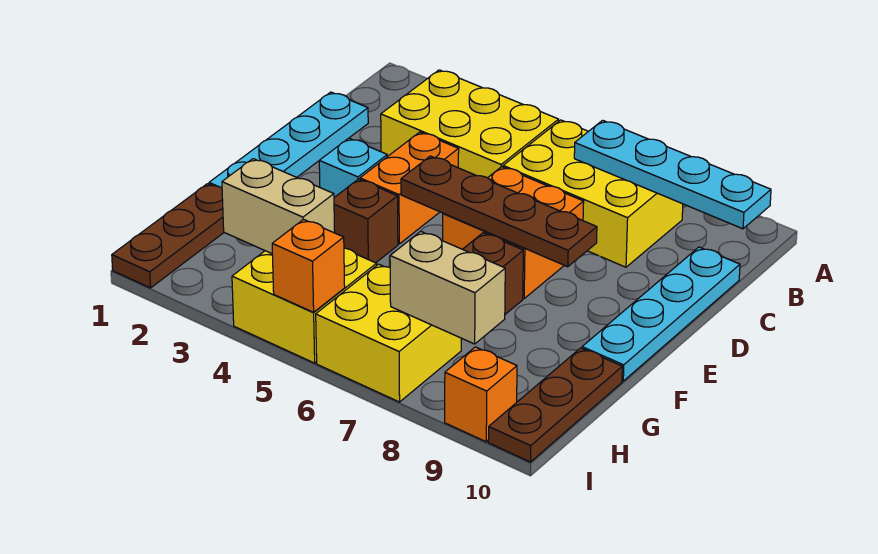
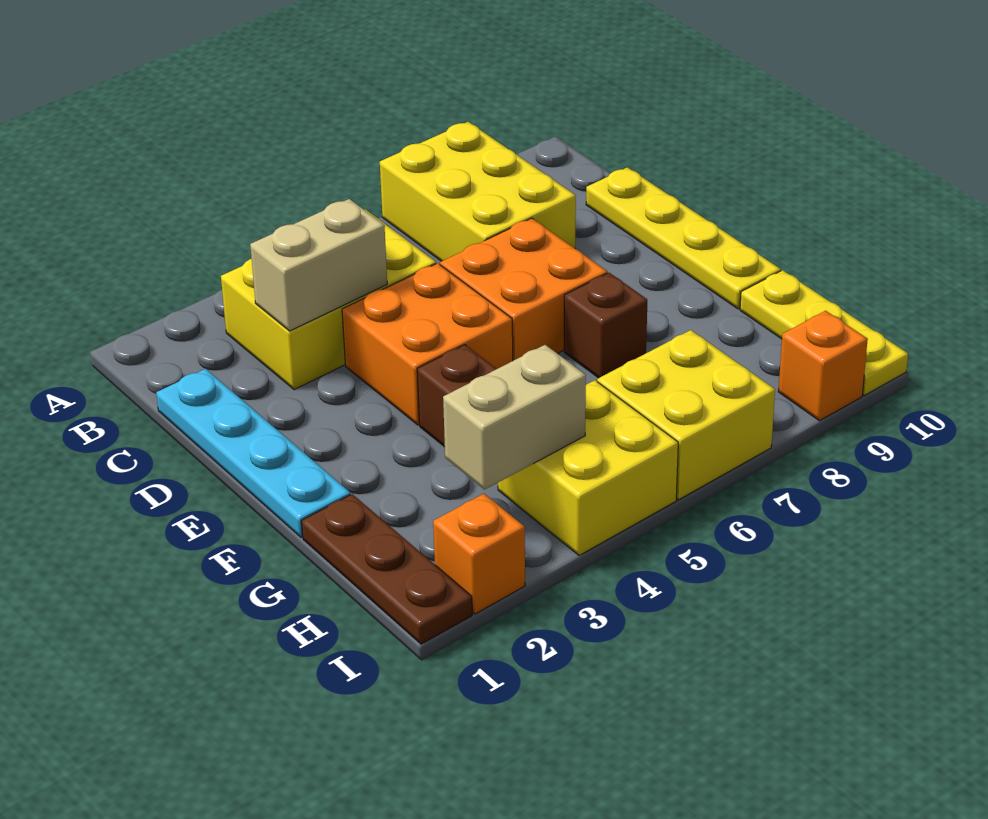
yellow brick B6:C8 level 1 -> yellow brick A7:C8 level 1
cyan plate B7:B10 level 2 -> none
cyan plate C10:F10 level 1 -> yellow plate C10:F10 level 1
orange brick D4:E4 level 1 -> orange brick D4:E5 level 1
cyan brick E3 level 1 -> none
brown plate E5:E8 level 2 -> none
brown plate G10:I10 level 1 -> yellow plate G10:I10 level 1
tan brick H7:H8 level 2 -> tan brick C3:C4 level 2
orange brick I5 level 2 -> orange brick I2 level 1

